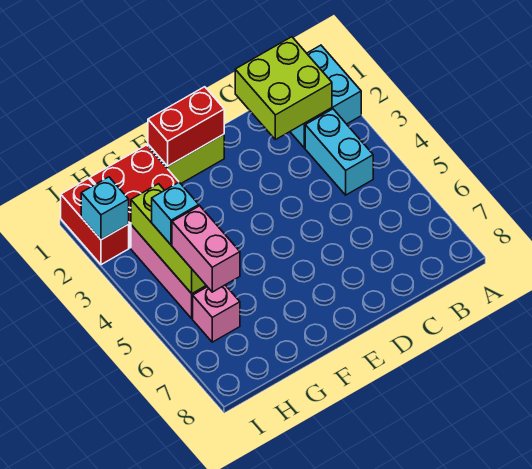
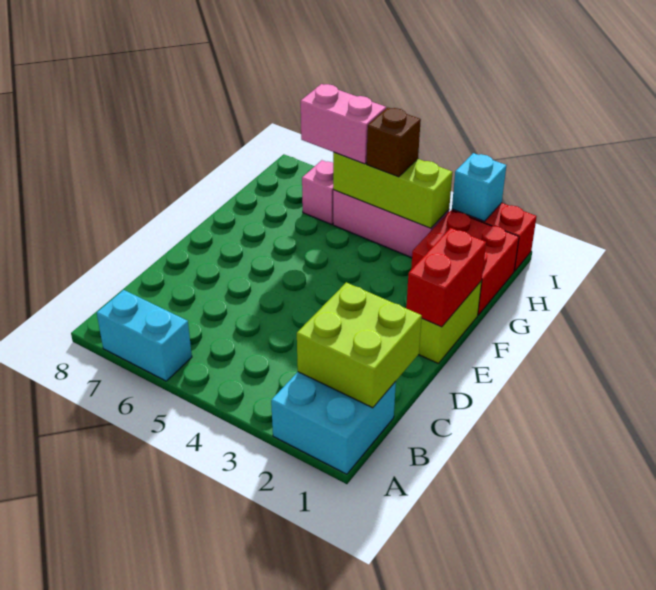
cyan brick B3:B4 level 1 -> cyan brick A6:A7 level 1
cyan brick H4 level 3 -> brown brick H4 level 3

